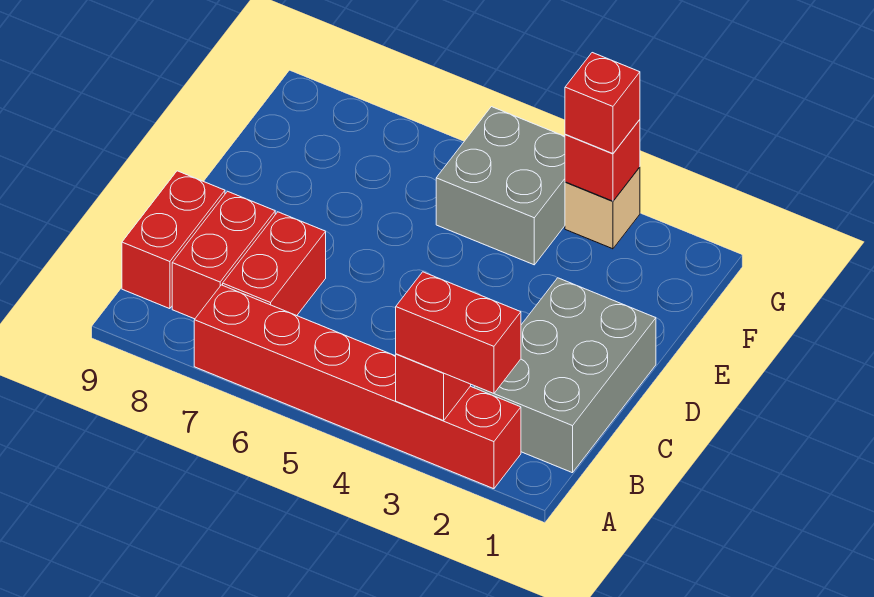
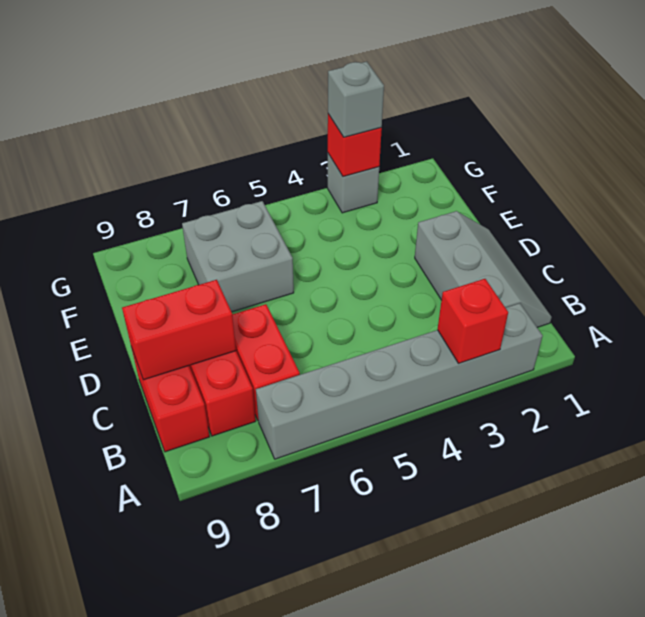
red brick A2:A7 level 1 -> grey brick A2:A7 level 1
red brick A2:A3 level 3 -> red brick C8:C9 level 2
grey brick B1:D2 level 1 -> grey slope B1:D2 level 1 top 2
grey brick F4:G5 level 1 -> grey brick E6:F7 level 1
tan brick G3 level 1 -> grey brick G3 level 1
red brick G3 level 3 -> grey brick G3 level 3

